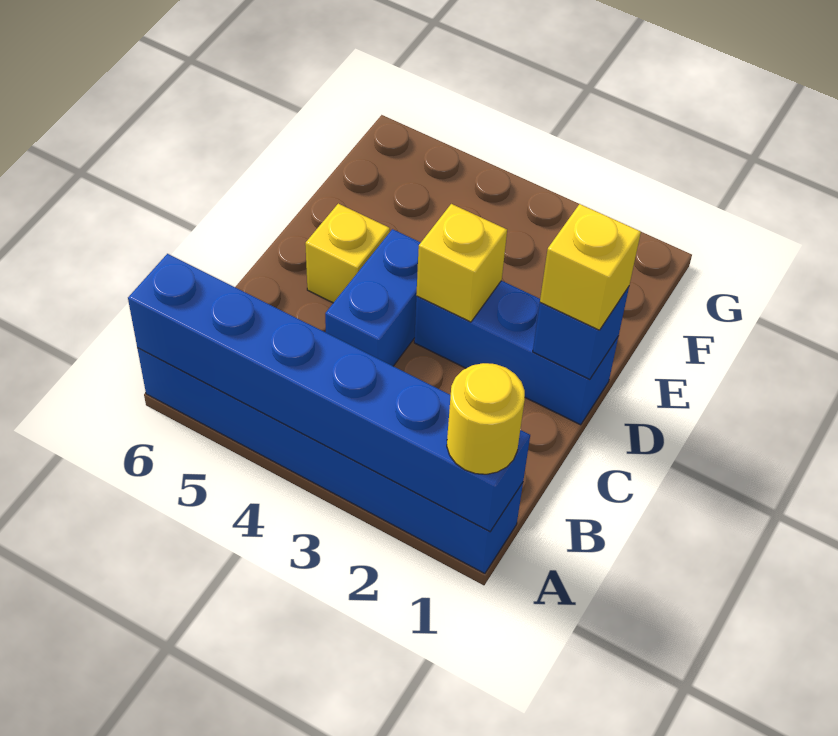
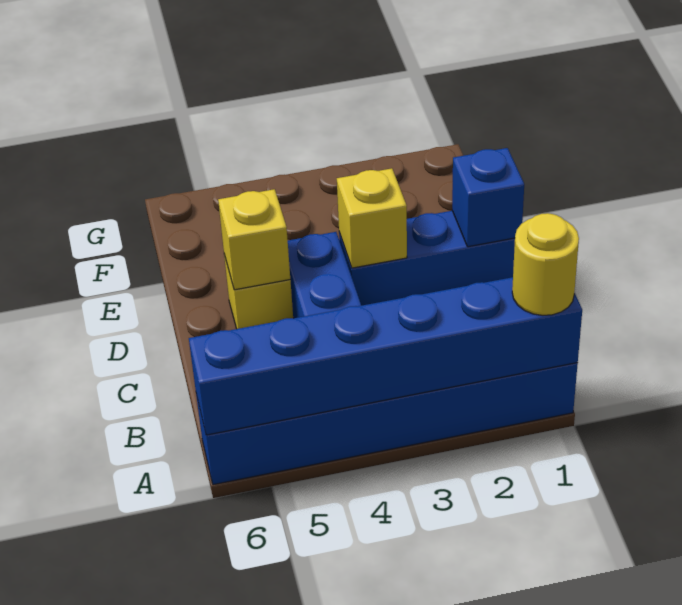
yellow brick D1 level 3 -> yellow brick D5 level 2

